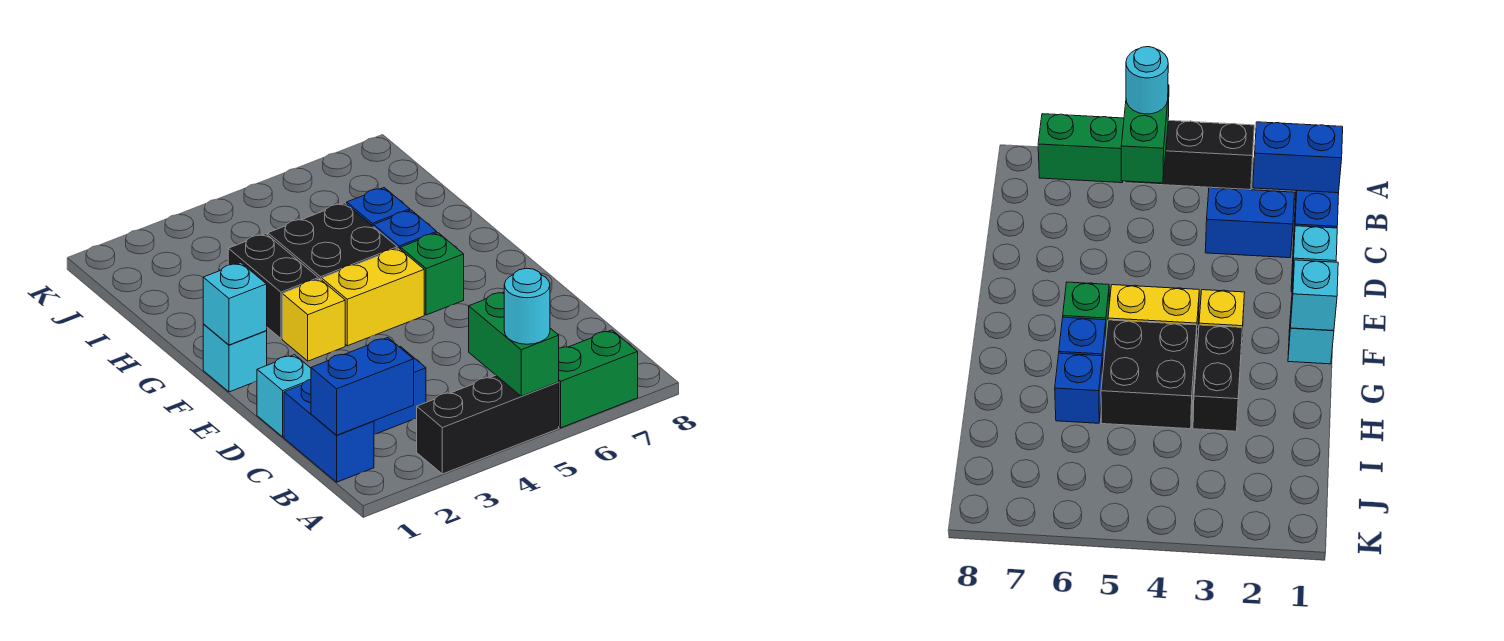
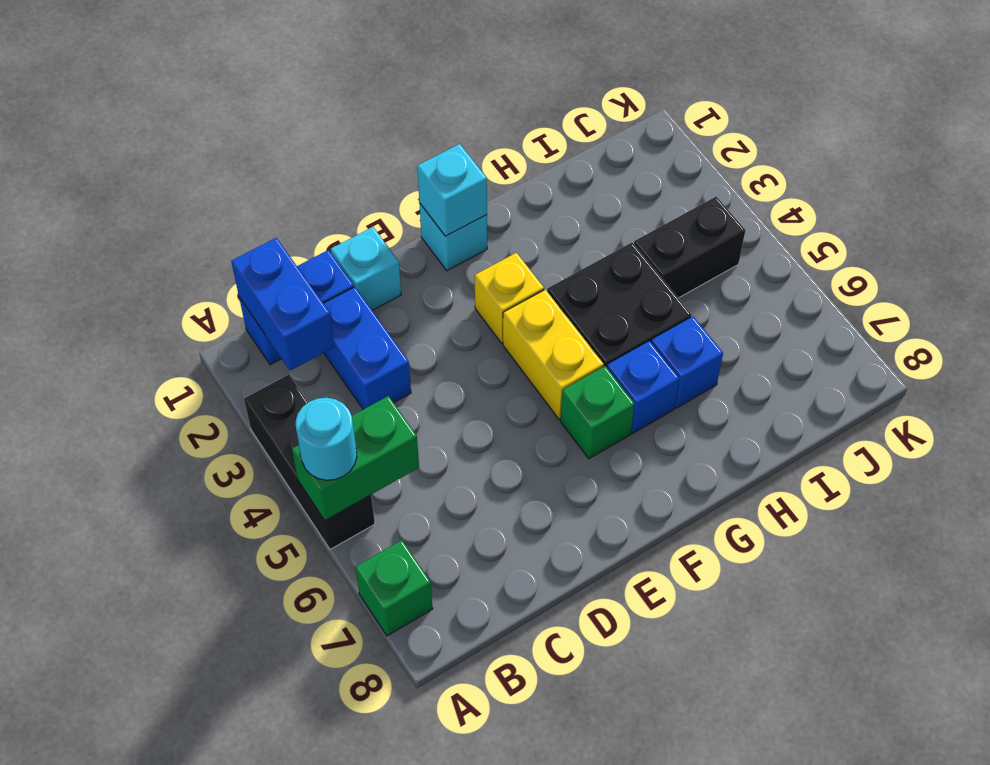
green brick A6:A7 level 1 -> green brick A7 level 1
black brick G3:H3 level 1 -> black brick I4:J4 level 1

